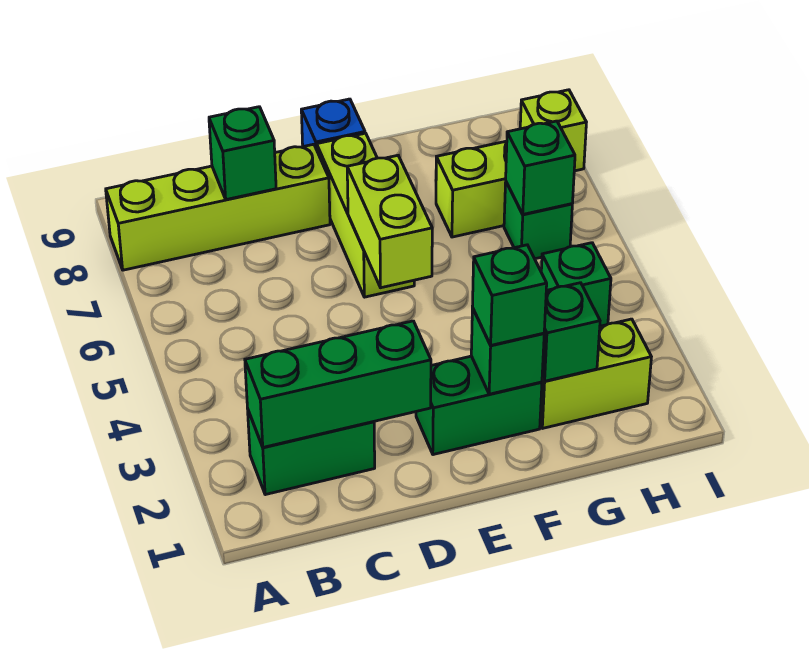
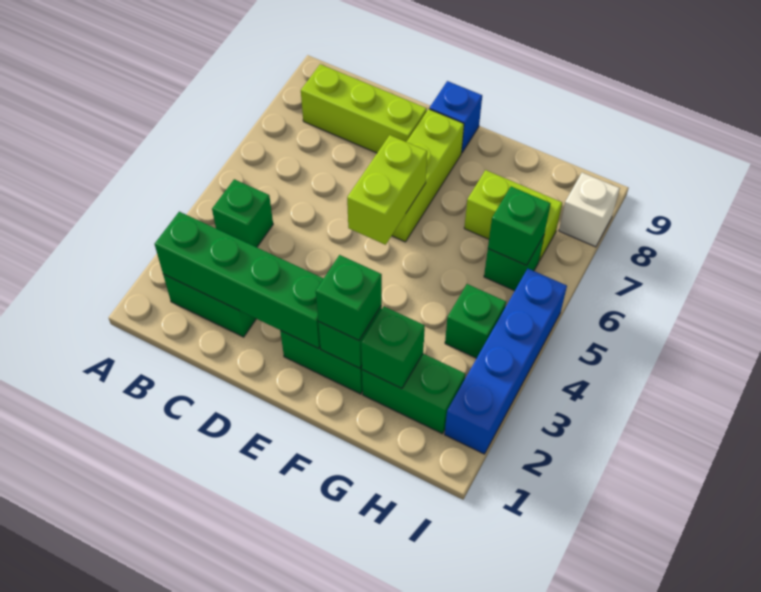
lime brick A8:D8 level 1 -> lime brick B8:D8 level 1
green brick B2:D2 level 2 -> green brick B2:E2 level 2
green brick C8 level 2 -> green brick B4 level 1
lime brick G2:H2 level 1 -> green brick G2:H2 level 1
none -> blue brick I2:I5 level 1
lime brick I8 level 1 -> white brick I8 level 1

